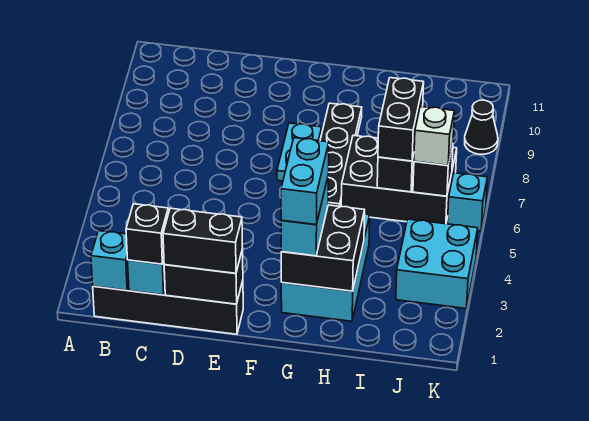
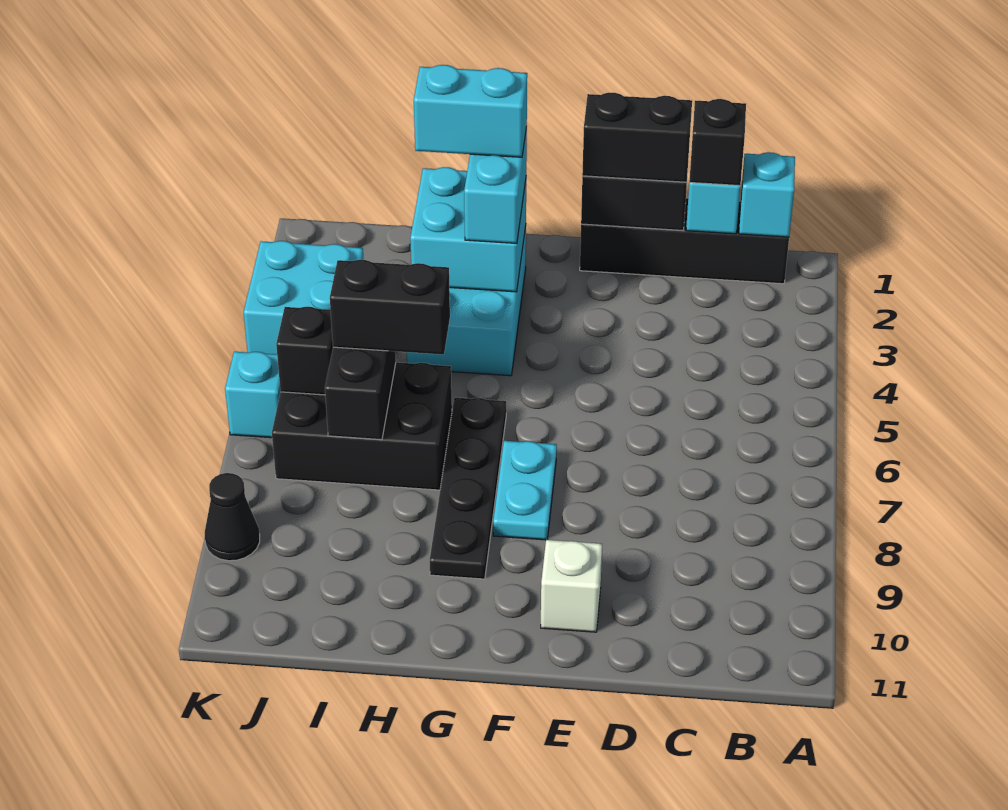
black brick G2:H3 level 2 -> cyan brick G2:H3 level 2
cyan brick G2:G3 level 4 -> cyan brick G2:H2 level 4
black brick I6:I7 level 3 -> black brick H6:I6 level 3
white brick J6 level 3 -> white brick E10 level 1

